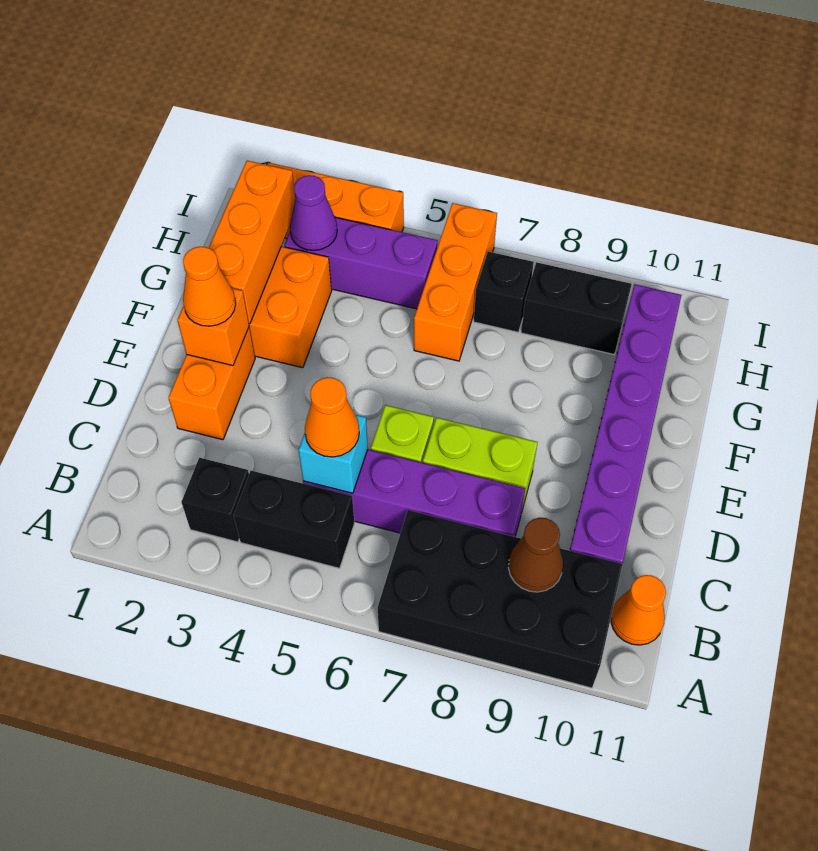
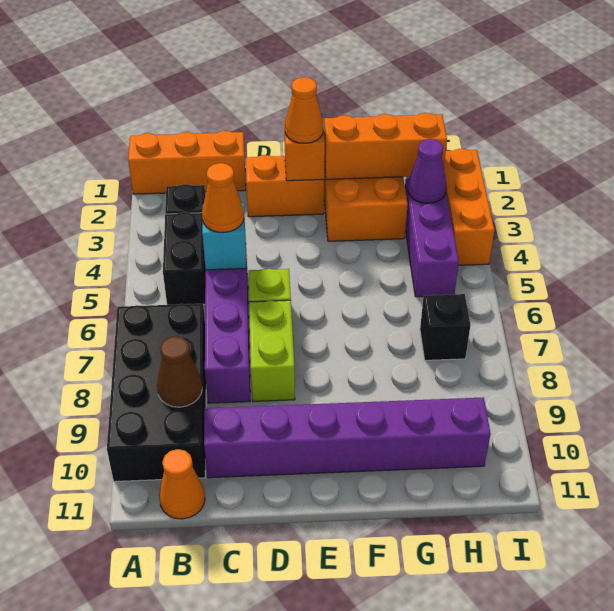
orange brick G6:I6 level 1 -> orange brick A1:C1 level 1
black brick H8:H9 level 1 -> none

